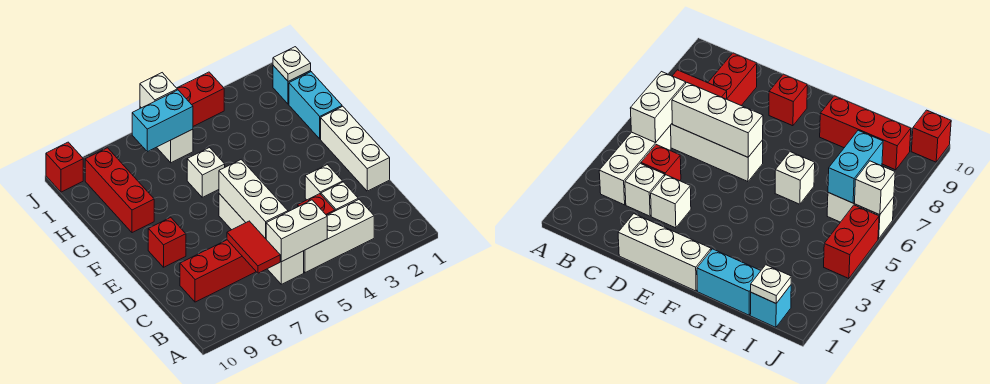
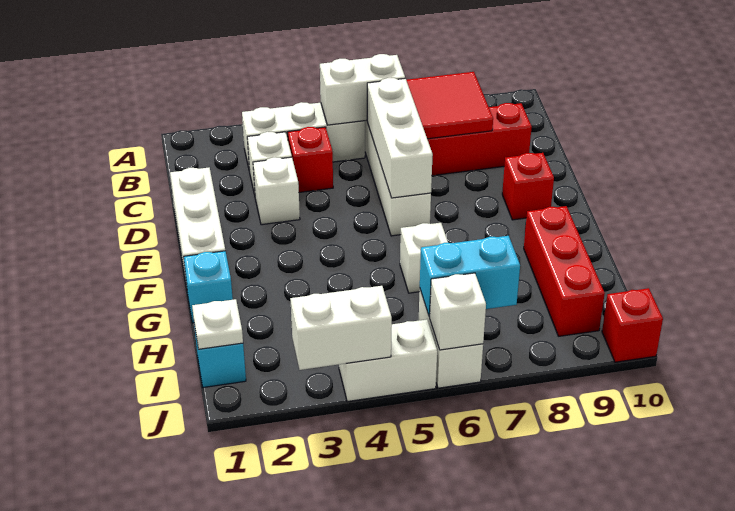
red tile B7:C7 level 2 -> red tile B7:C8 level 2
cyan brick G1:H1 level 1 -> cyan brick G1 level 1
none -> white brick J3:J4 level 2
red brick J4:J5 level 1 -> white brick J4:J5 level 1

